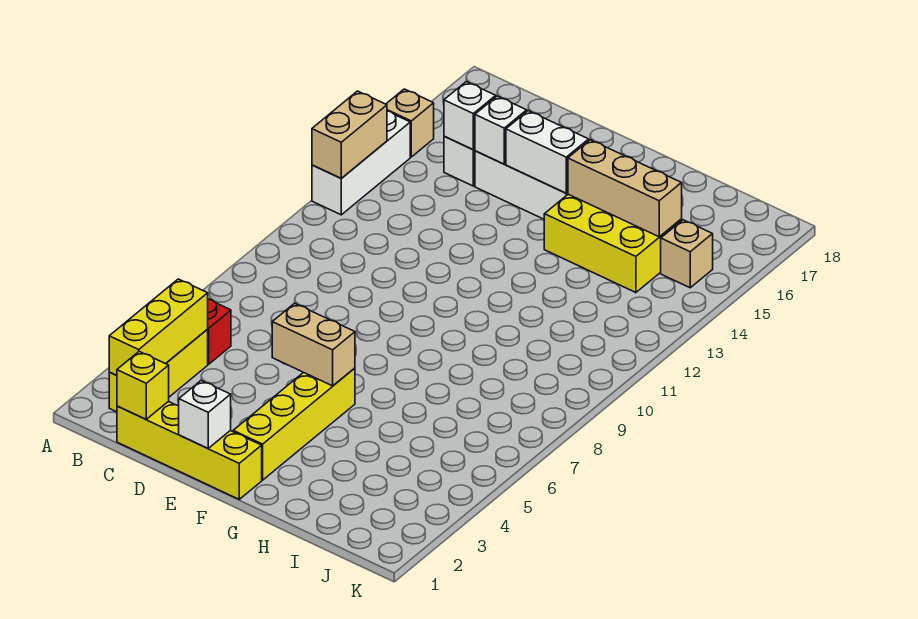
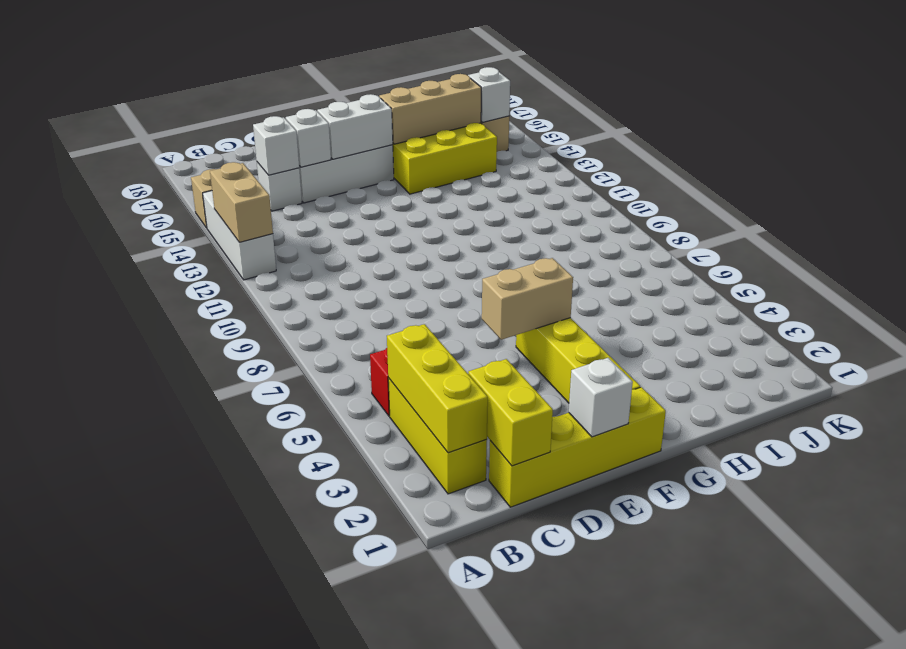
yellow brick C1 level 2 -> yellow brick C1:C2 level 2
none -> white brick J15 level 2

